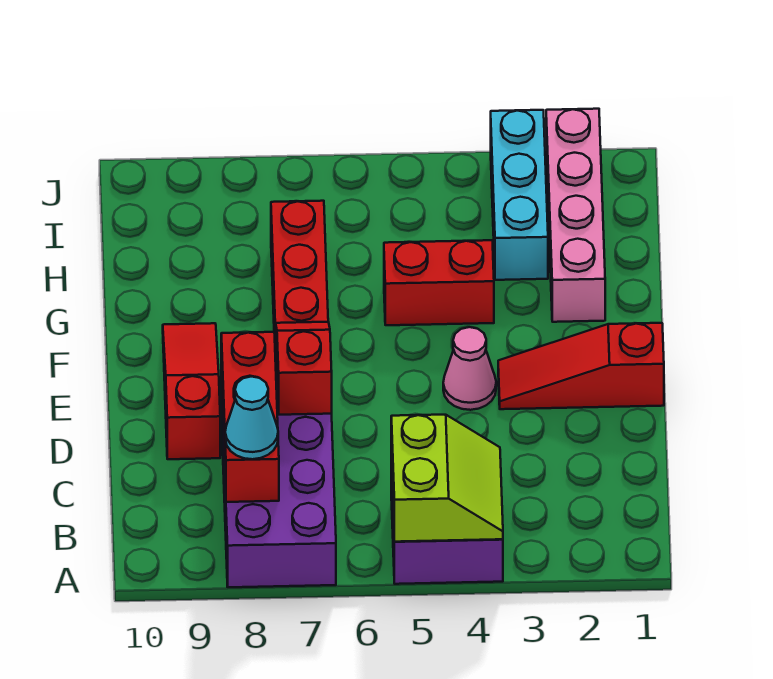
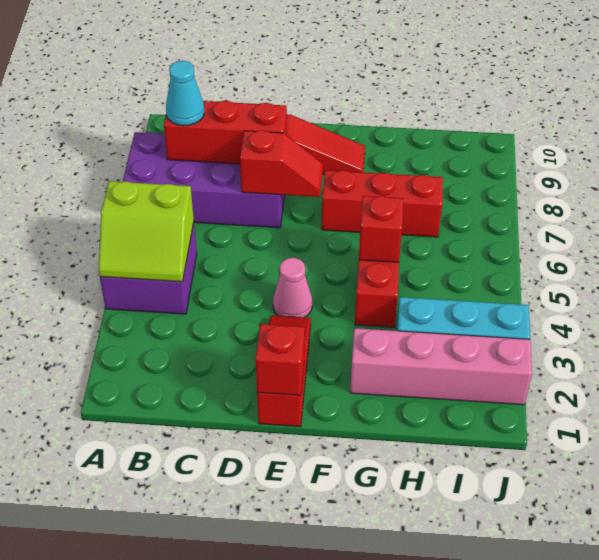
none -> red brick E1 level 2
none -> red brick G5 level 2

